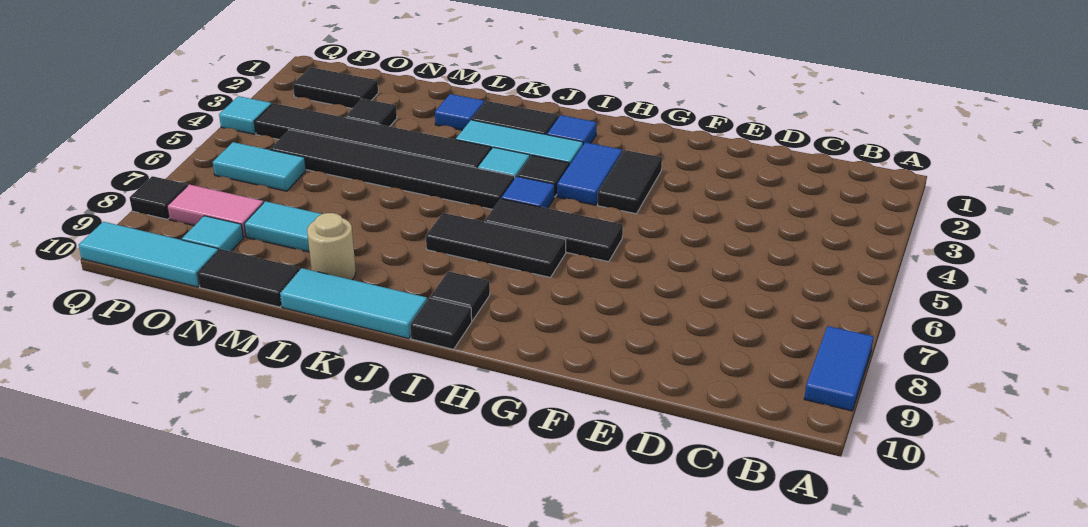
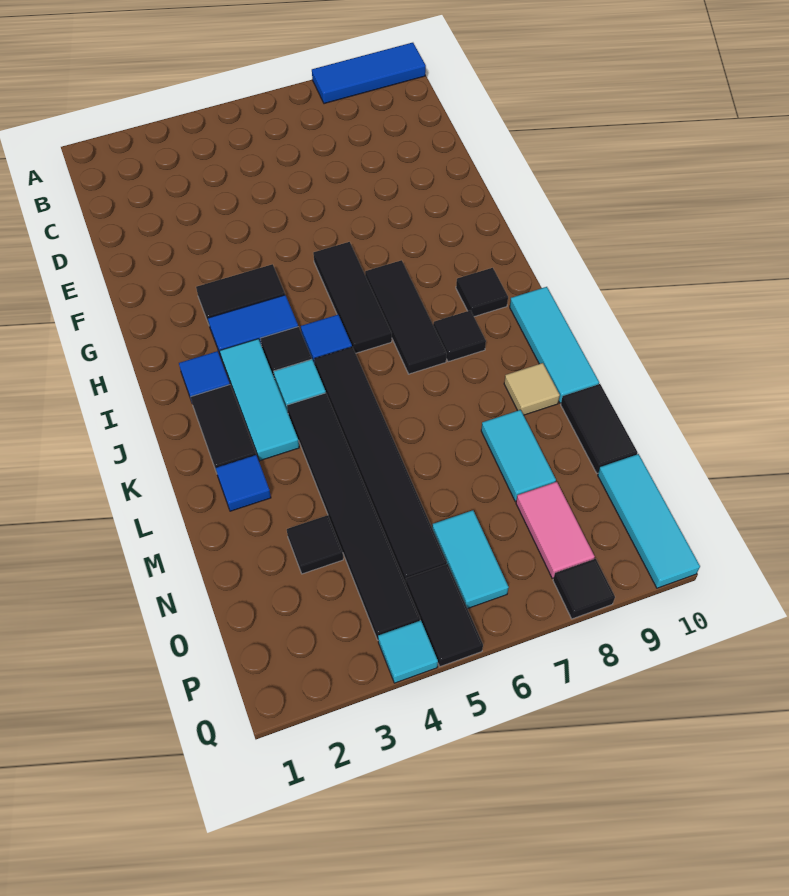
blue tile A8:A9 level 1 -> blue tile A8:A10 level 1
black tile I10 level 1 -> black tile J8 level 1
tan round brick L9 level 1 -> tan tile L9 level 1
black tile O2:P2 level 1 -> black tile P5:Q5 level 1
cyan tile O9 level 1 -> none

